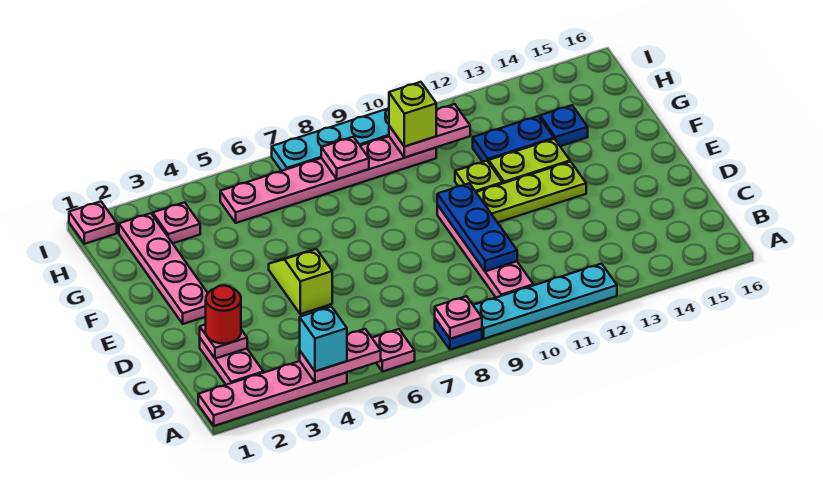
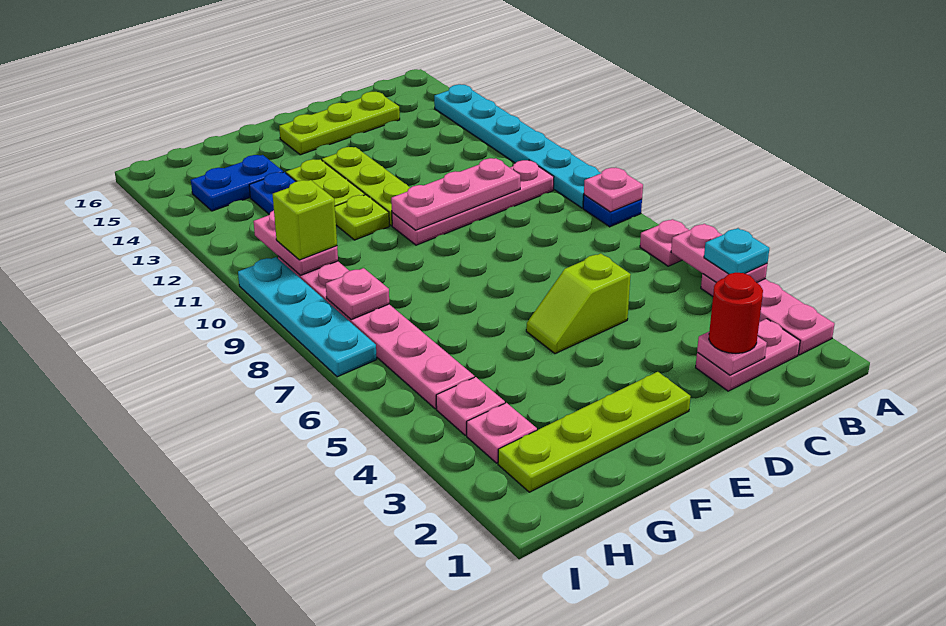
pink plate A1:A4 level 1 -> pink plate A2:A4 level 1
cyan brick A4 level 3 -> cyan plate A4 level 3
cyan plate A9:A12 level 1 -> cyan plate A9:A14 level 1
blue plate C10:E10 level 2 -> pink plate C10:E10 level 2
none -> lime plate C15:E15 level 1
pink plate E2:H2 level 1 -> lime plate E2:H2 level 1
blue plate G14 level 1 -> blue plate G14:H14 level 1
pink plate I1 level 1 -> pink plate H4 level 1

